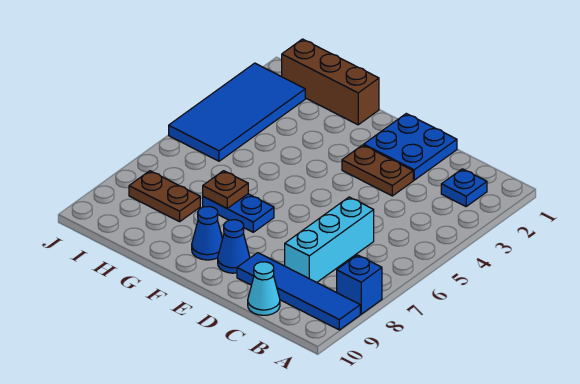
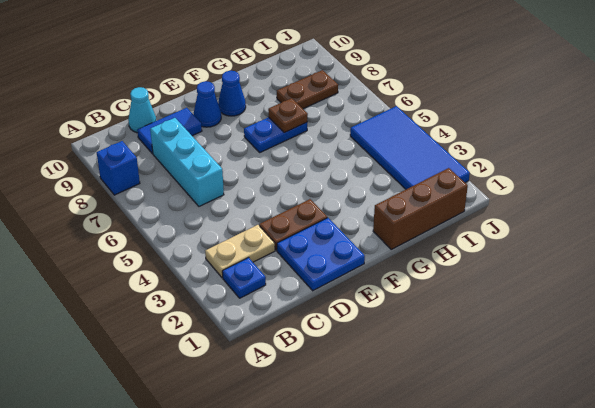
blue tile A9:D9 level 1 -> blue tile C9:D9 level 1
none -> tan plate B3:C3 level 1

